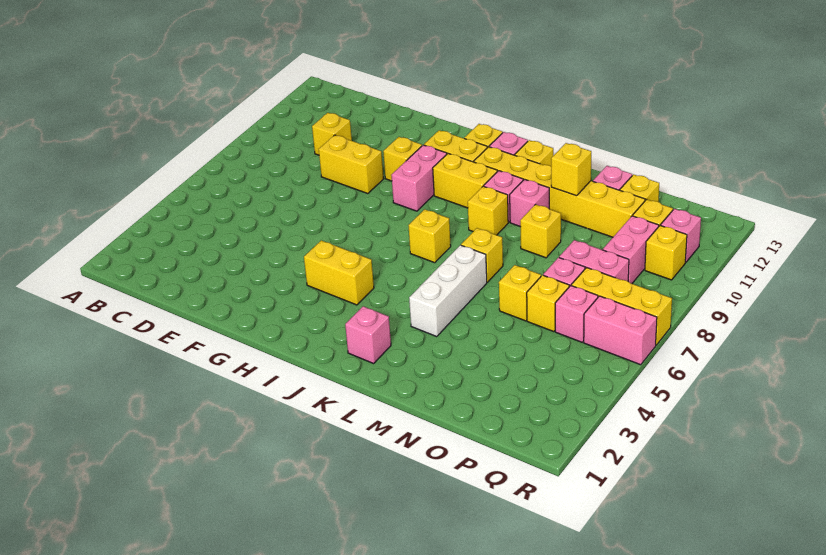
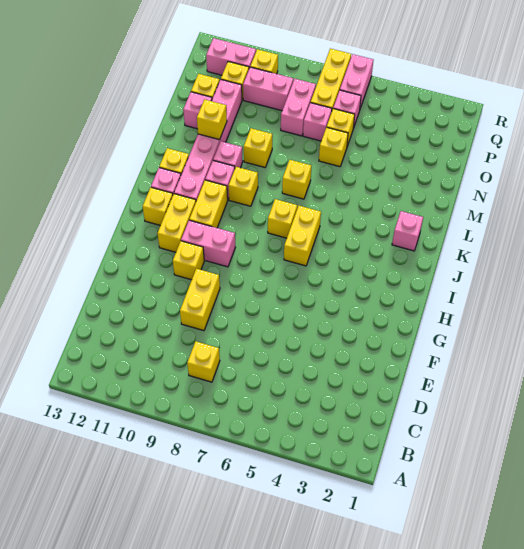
yellow brick D10 level 1 -> yellow brick C8 level 1
yellow brick H4:I4 level 1 -> yellow brick I6:J6 level 1
yellow brick J11:O11 level 1 -> pink brick J11:O11 level 1
white brick L4:L6 level 1 -> none
pink brick Q11 level 1 -> pink brick Q11:Q12 level 1

